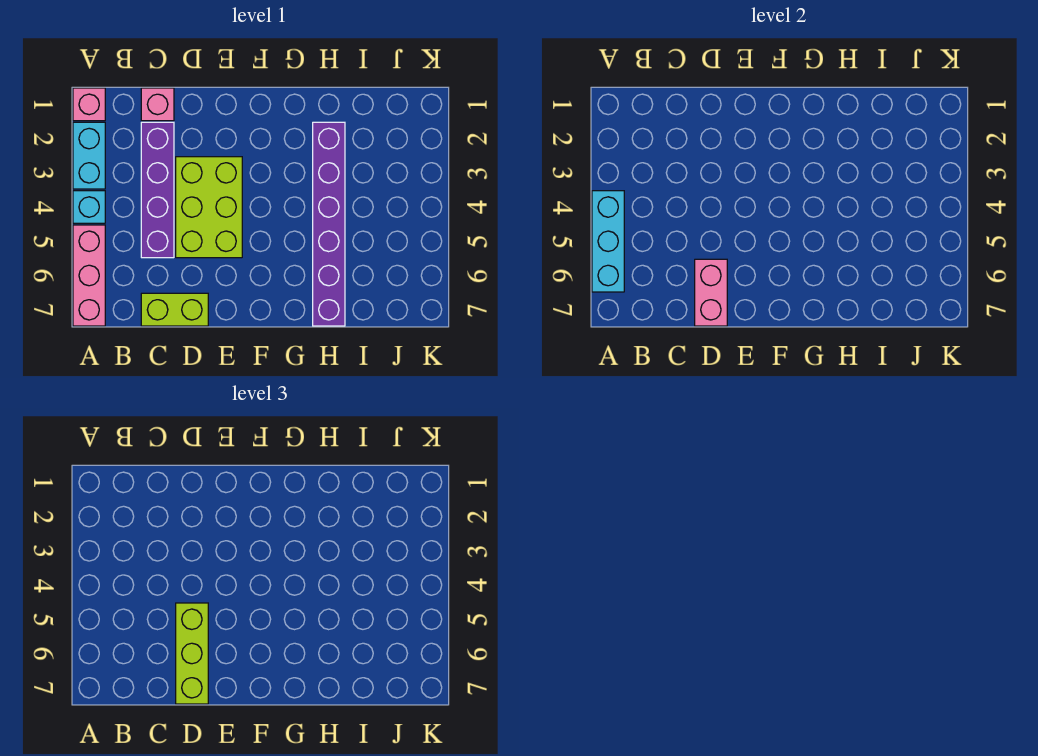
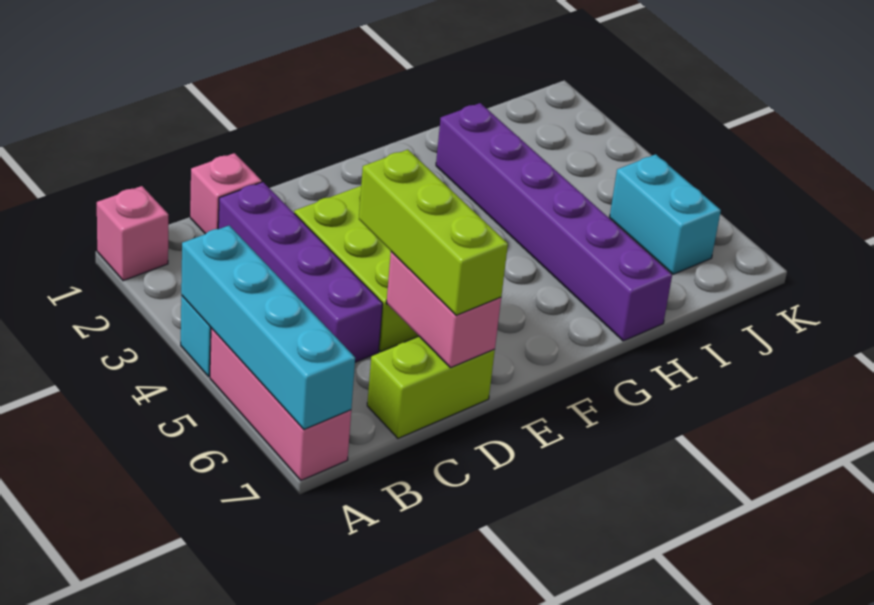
cyan brick A2:A3 level 1 -> cyan brick J5:J6 level 1
cyan brick A4:A6 level 2 -> cyan brick A4:A7 level 2

